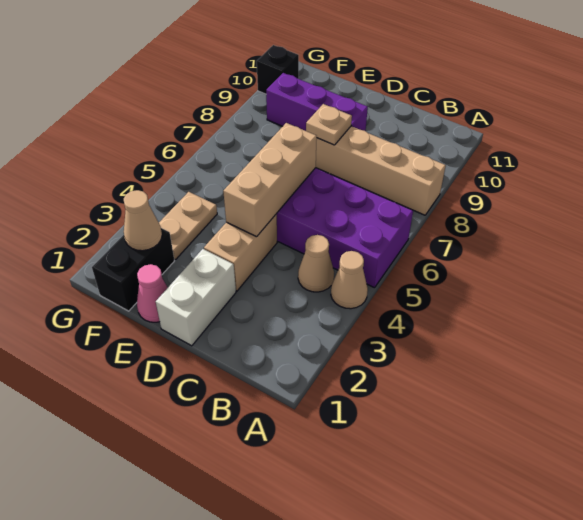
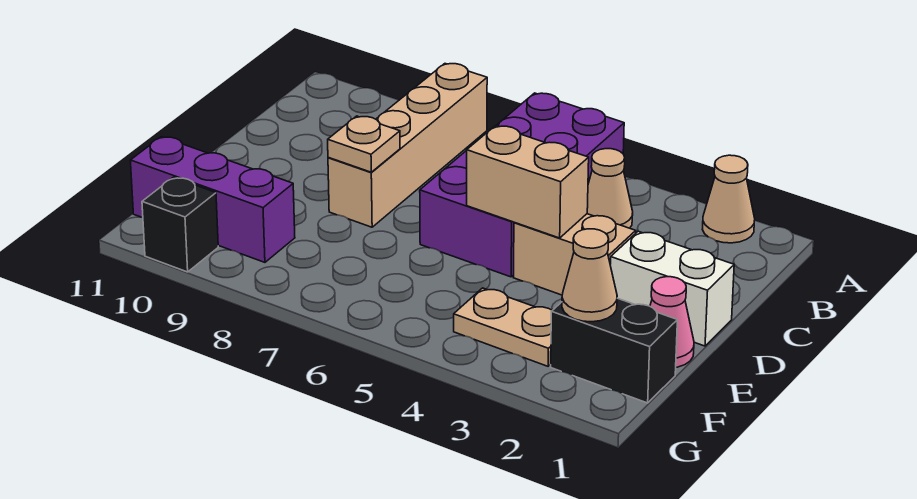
tan cone A4 level 1 -> tan cone A2 level 1
tan brick D4:D6 level 2 -> tan brick D4:D5 level 2
purple brick D9:F9 level 1 -> purple brick F9:F11 level 1

